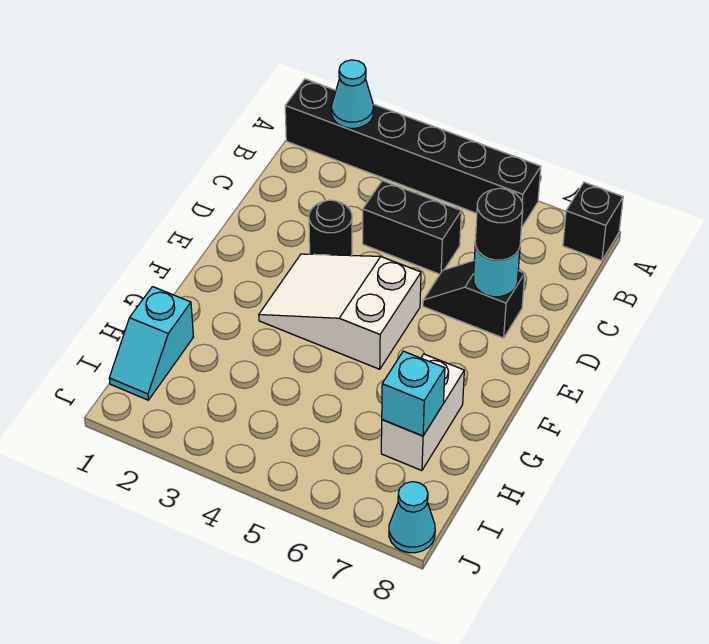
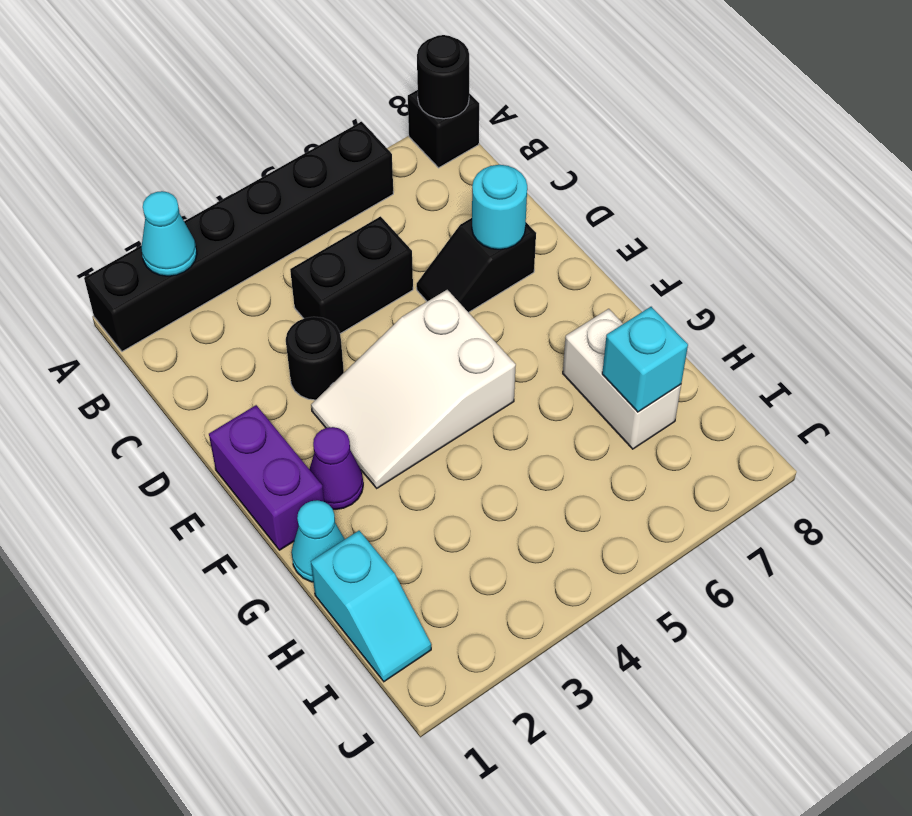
black round brick D7 level 3 -> black round brick A8 level 2
none -> purple brick E1:F1 level 1
none -> purple cone F2 level 1
cyan cone J8 level 1 -> cyan cone G1 level 1

